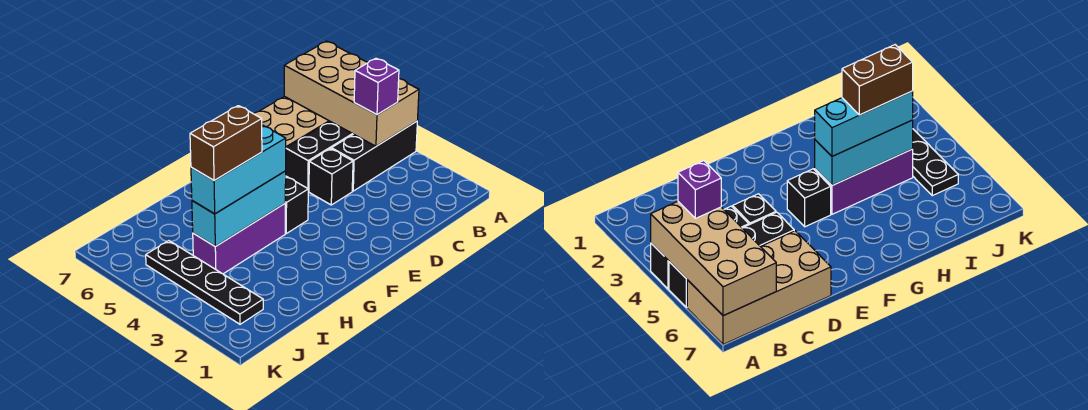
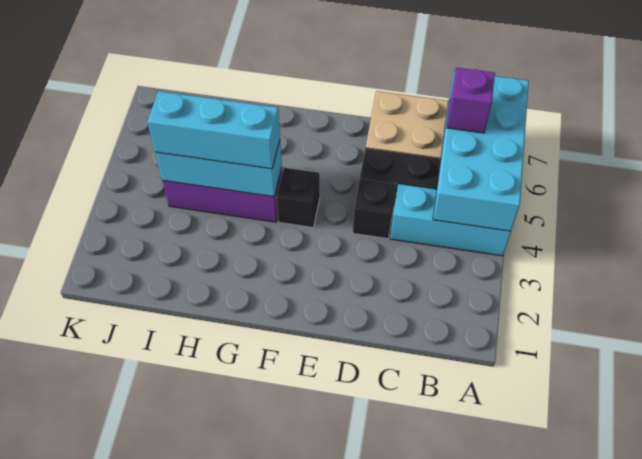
black brick A4:C4 level 1 -> cyan brick A4:C4 level 1
tan brick A4:B7 level 2 -> cyan brick A4:B7 level 2
purple brick B4 level 3 -> purple brick B6 level 3
brown brick H4:I4 level 4 -> none
black plate J2:J5 level 1 -> none

